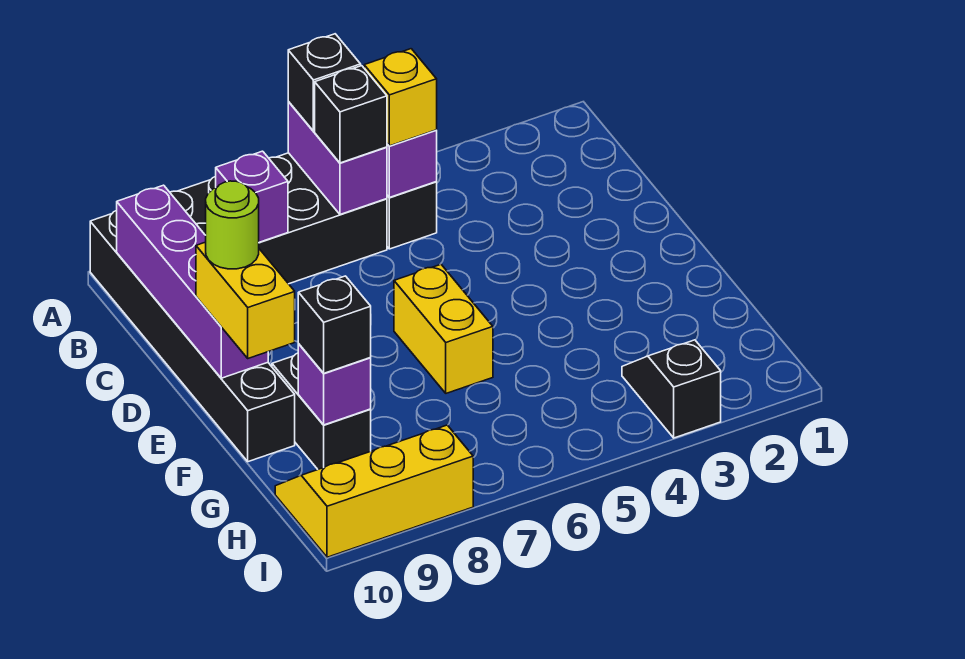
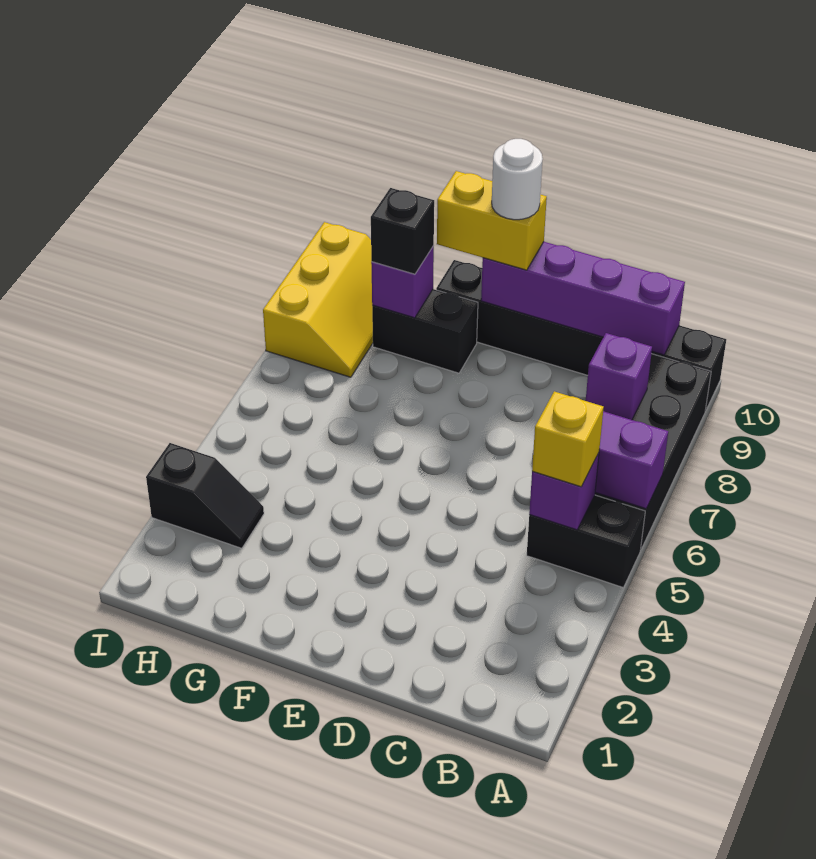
black brick A6 level 3 -> none
black brick B6 level 3 -> none
yellow brick E6:F6 level 1 -> none
lime round brick E10 level 4 -> white round brick E10 level 4

